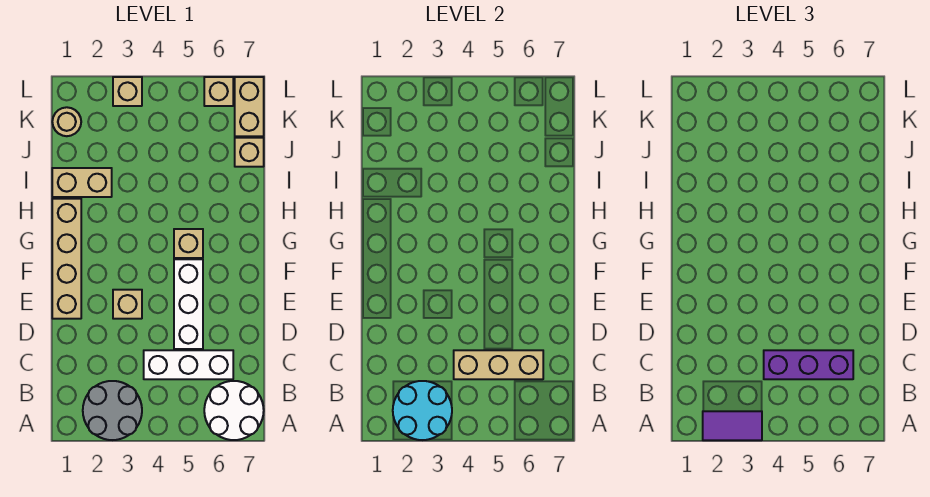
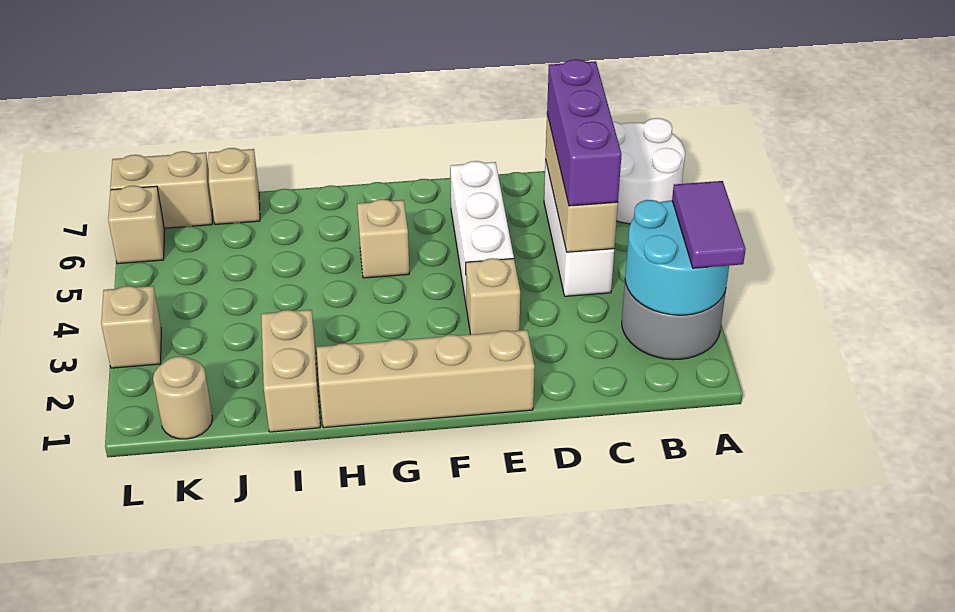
white brick D5:F5 level 1 -> white brick E4:E6 level 1

